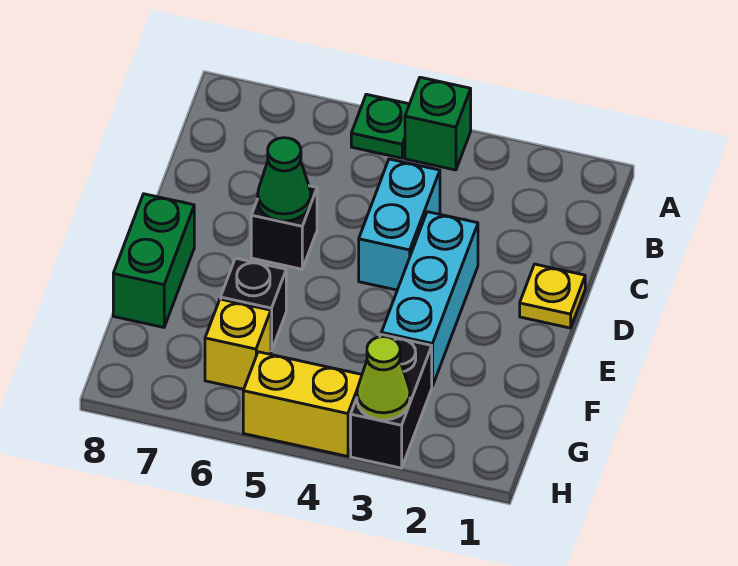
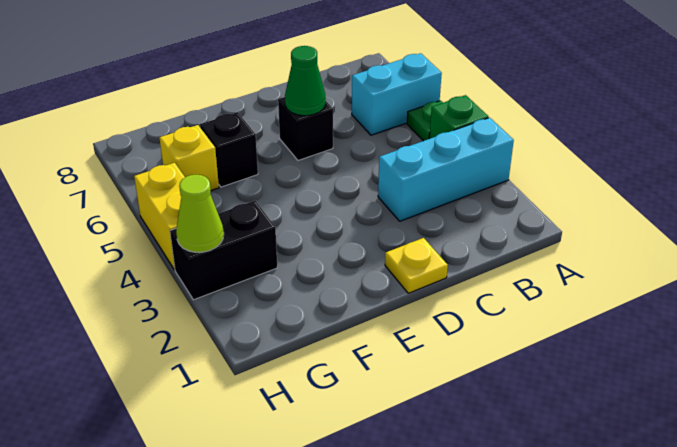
cyan brick C4:D4 level 1 -> cyan brick A6:B6 level 1
cyan brick D3:F3 level 1 -> cyan brick A3:C3 level 1
green brick E8:F8 level 1 -> none

